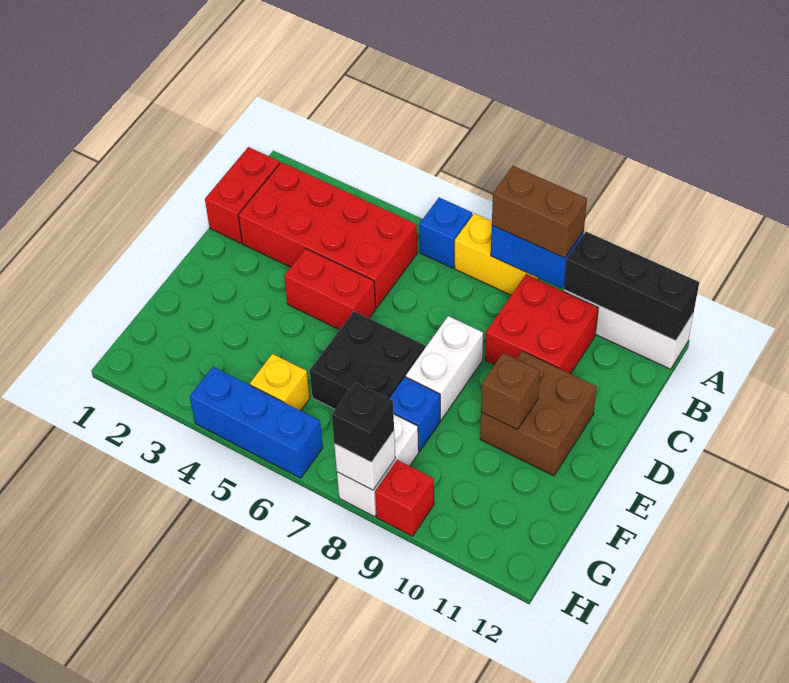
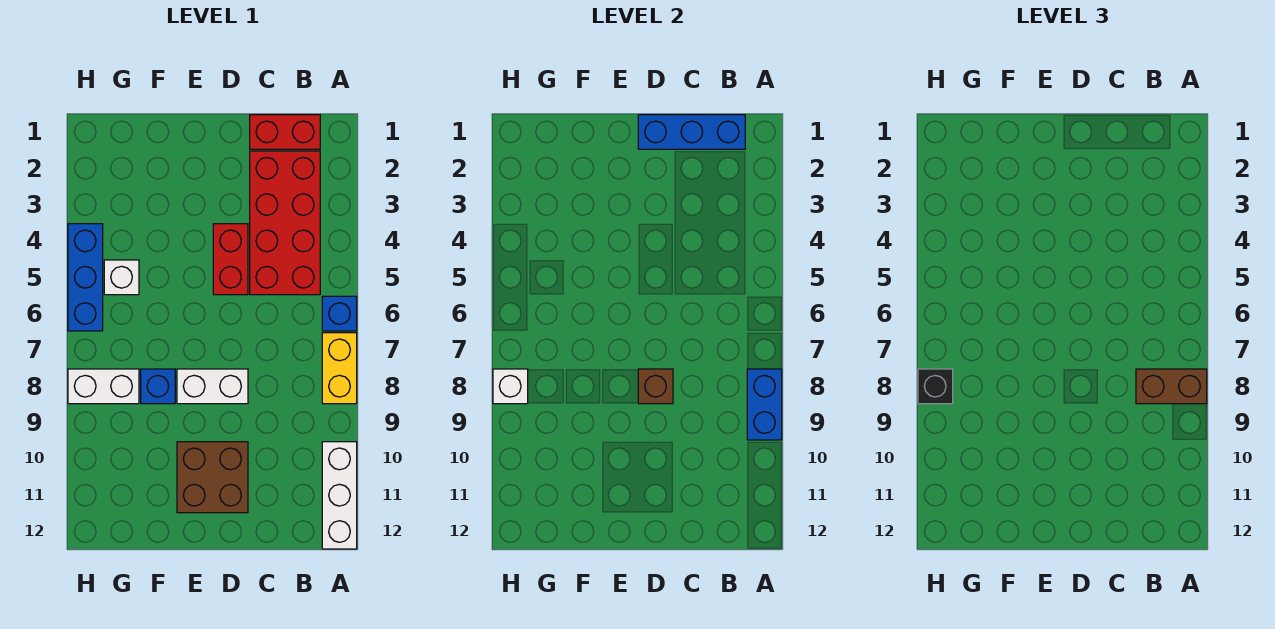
brown brick A8:A9 level 3 -> brown brick A8:B8 level 3
black brick A10:A12 level 2 -> none
none -> blue brick B1:D1 level 2
red brick B9:C10 level 1 -> none
black brick E6:F7 level 1 -> none
brown brick E10 level 2 -> brown brick D8 level 2
yellow brick G5 level 1 -> white brick G5 level 1
red brick H9 level 1 -> none

